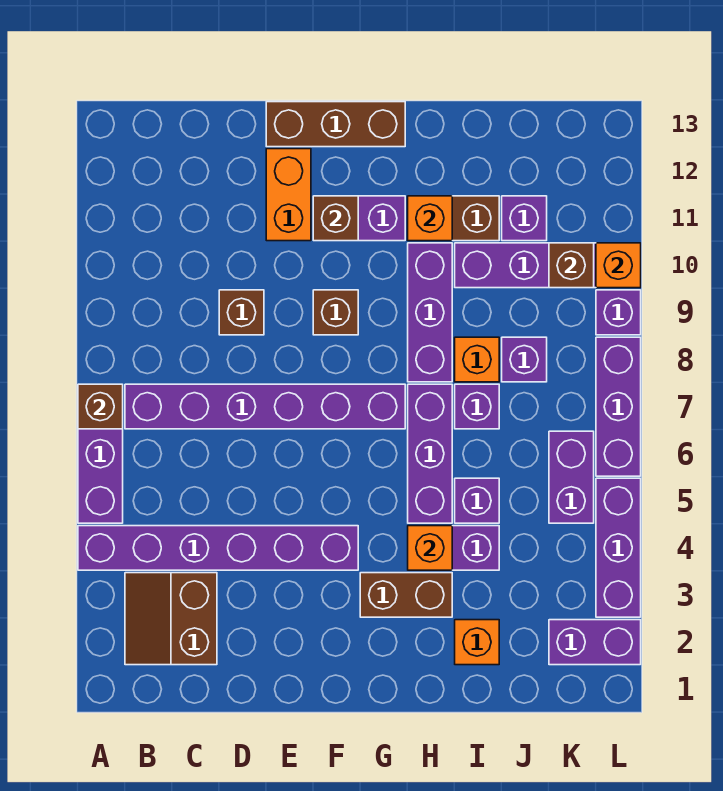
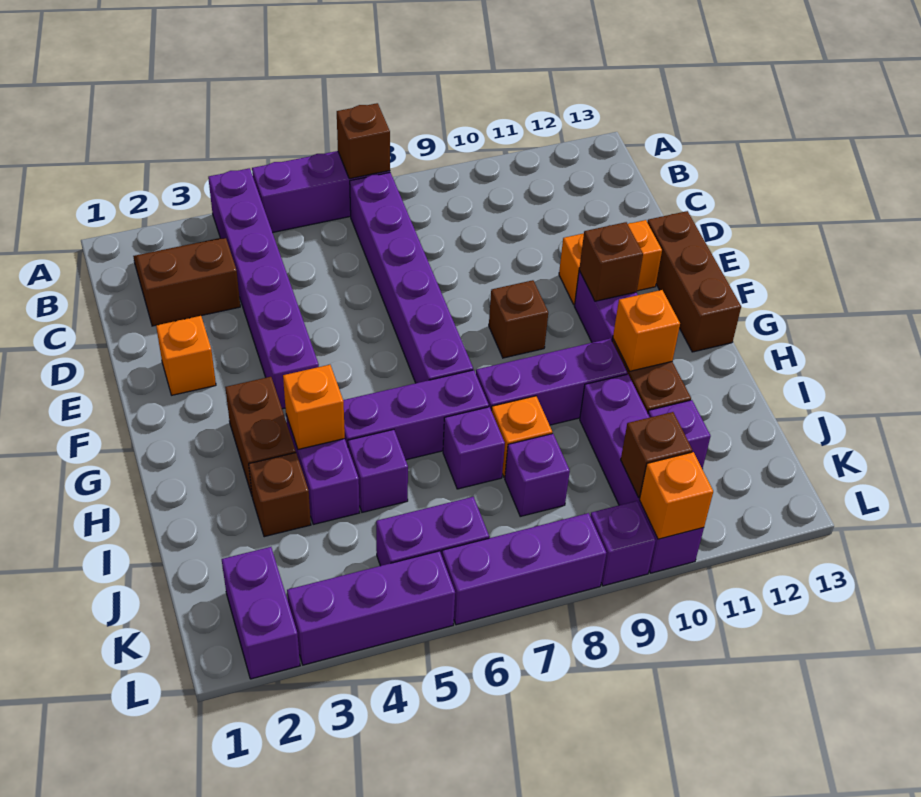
brown brick D9 level 1 -> brown brick I3 level 1
orange brick I2 level 1 -> orange brick E2 level 1

